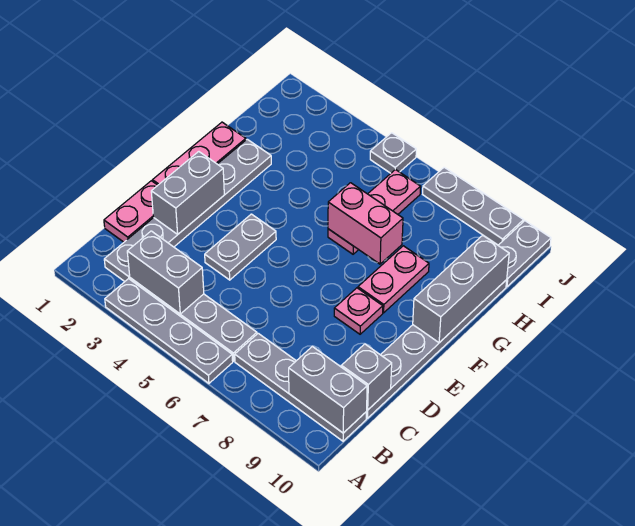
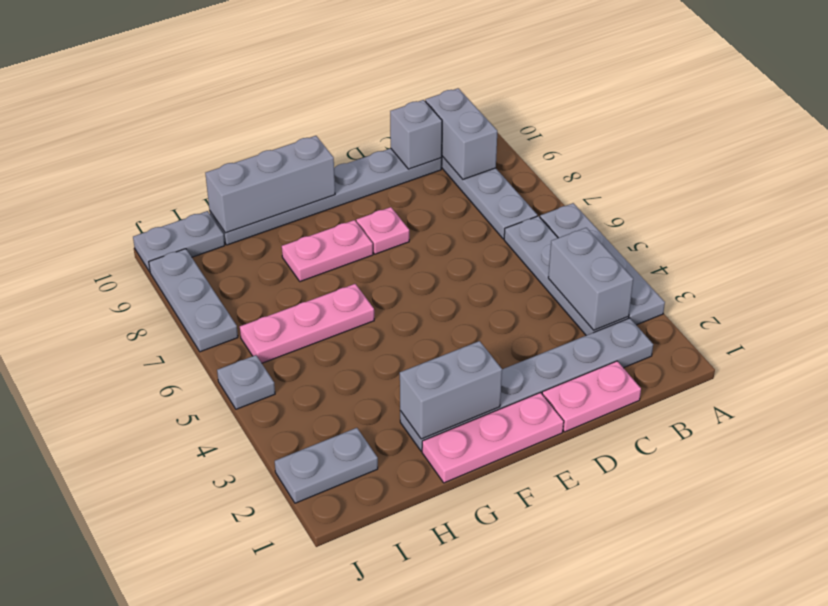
grey brick D2:E2 level 2 -> grey brick F2:G2 level 2
grey plate D4:E4 level 1 -> grey plate I2:J2 level 1
pink brick G6:G7 level 2 -> none

